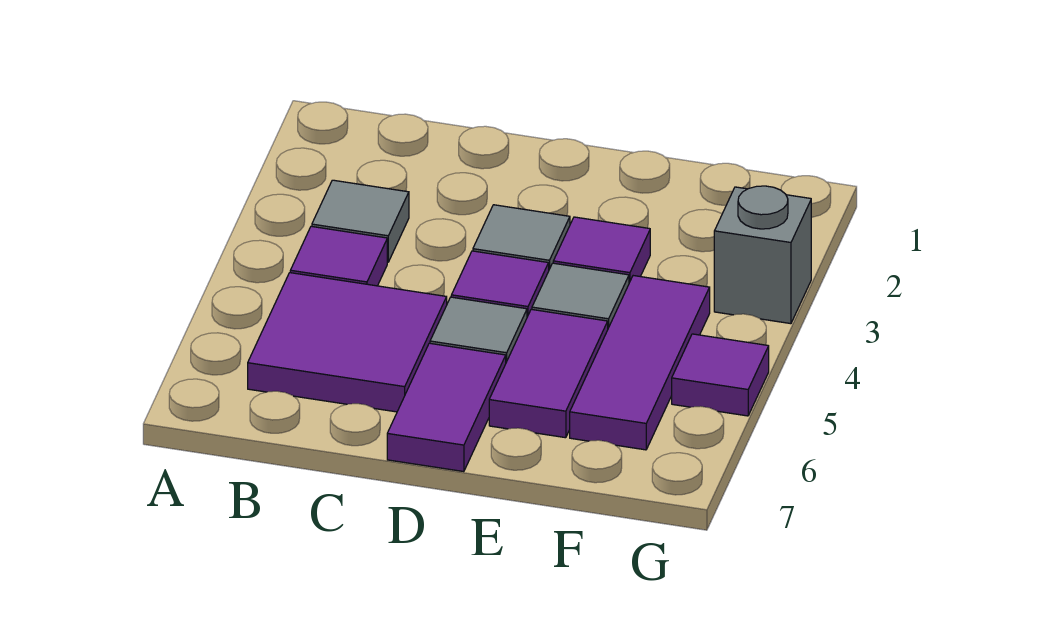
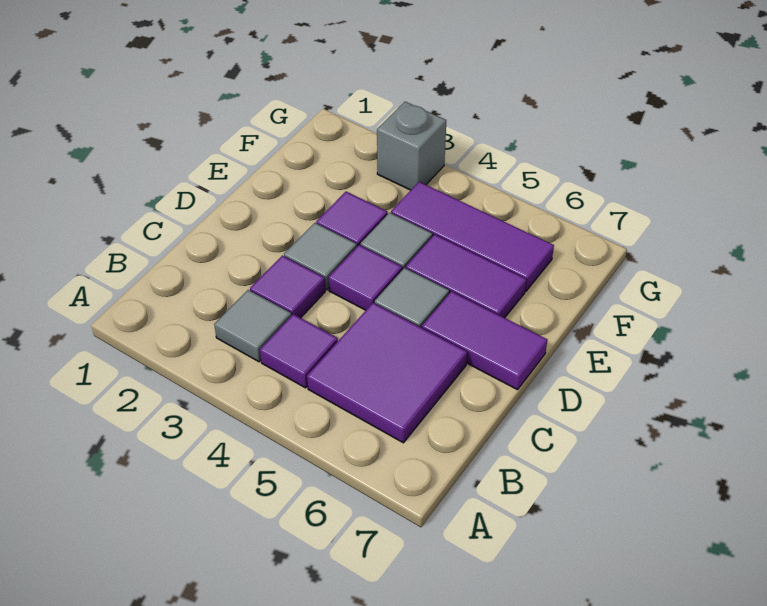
purple tile G5 level 1 -> purple tile C3 level 1

